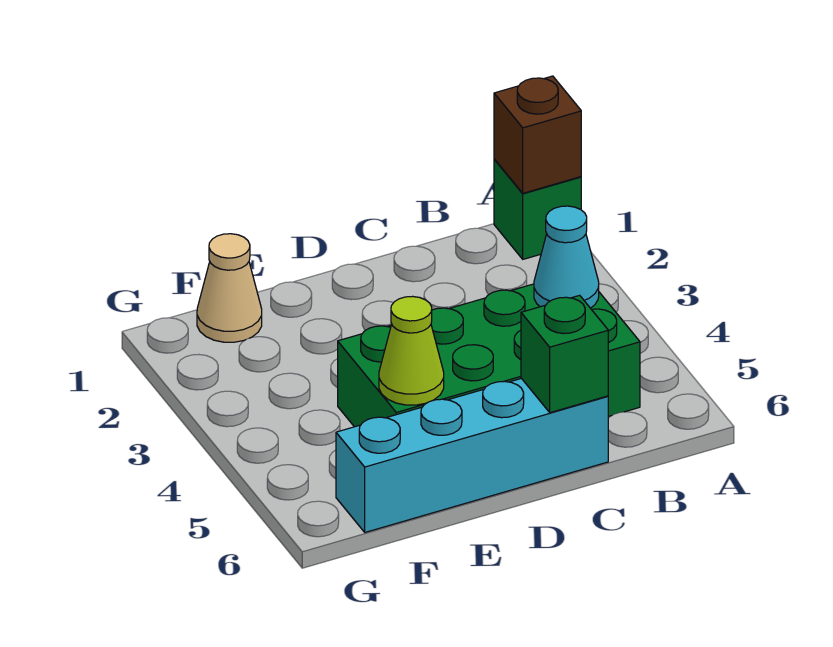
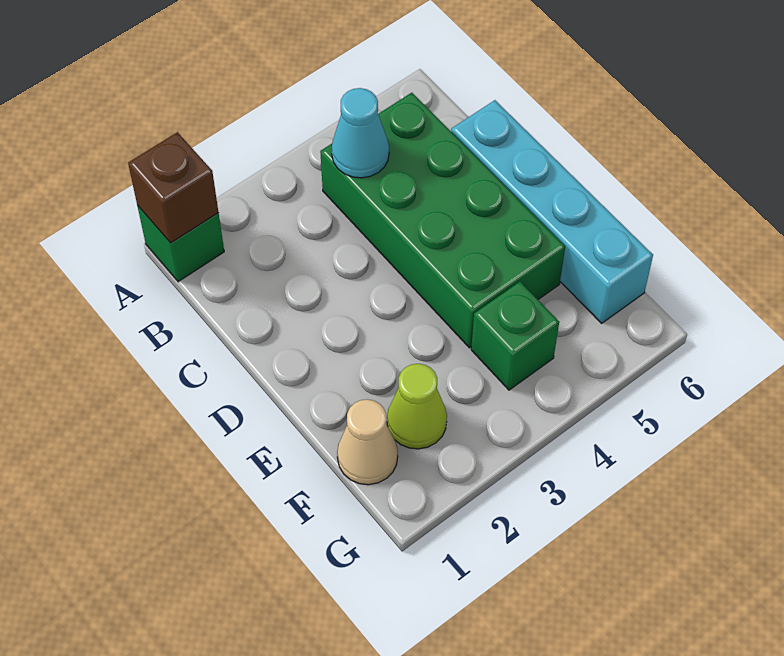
green brick C6 level 2 -> green brick F4 level 1
lime cone E5 level 2 -> lime cone F2 level 1

